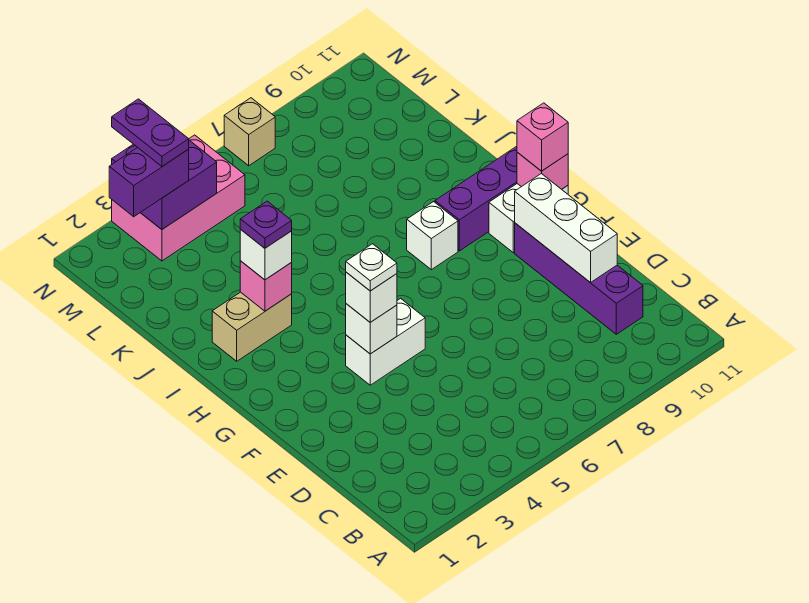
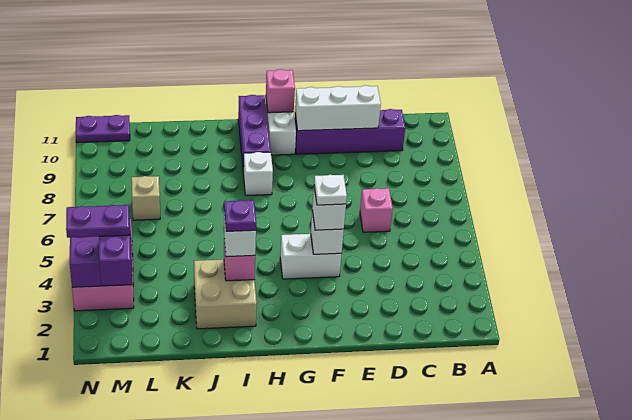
white brick F4:F5 level 1 -> white brick F4:G4 level 1
pink brick G11 level 3 -> pink brick D6 level 1
tan brick I2:I3 level 1 -> tan brick I2:J3 level 1
none -> purple plate M11:N11 level 1
tan brick N7 level 1 -> tan brick L7 level 1

